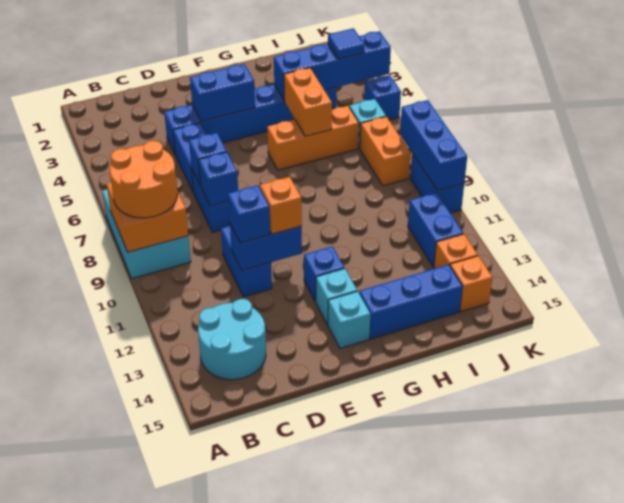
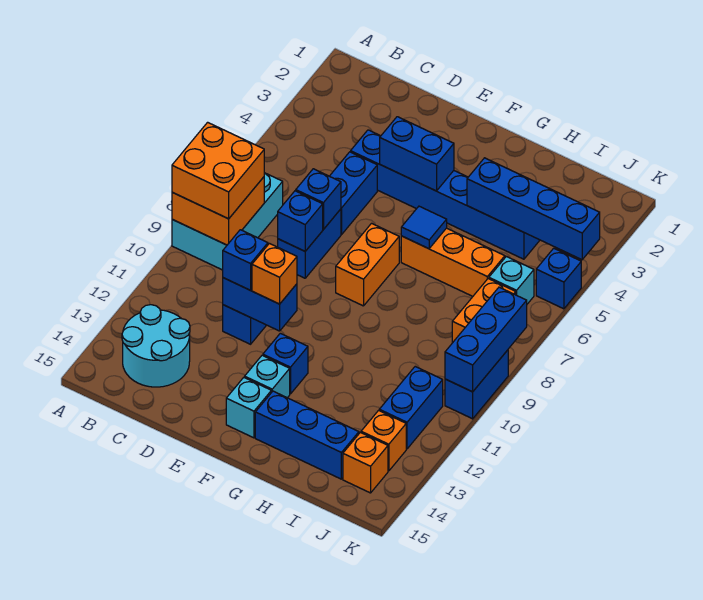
orange round brick A8:B9 level 3 -> orange brick A8:B9 level 3
orange brick H5:H6 level 2 -> orange brick F7:F8 level 1
blue tile J4 level 3 -> blue tile G6 level 2

